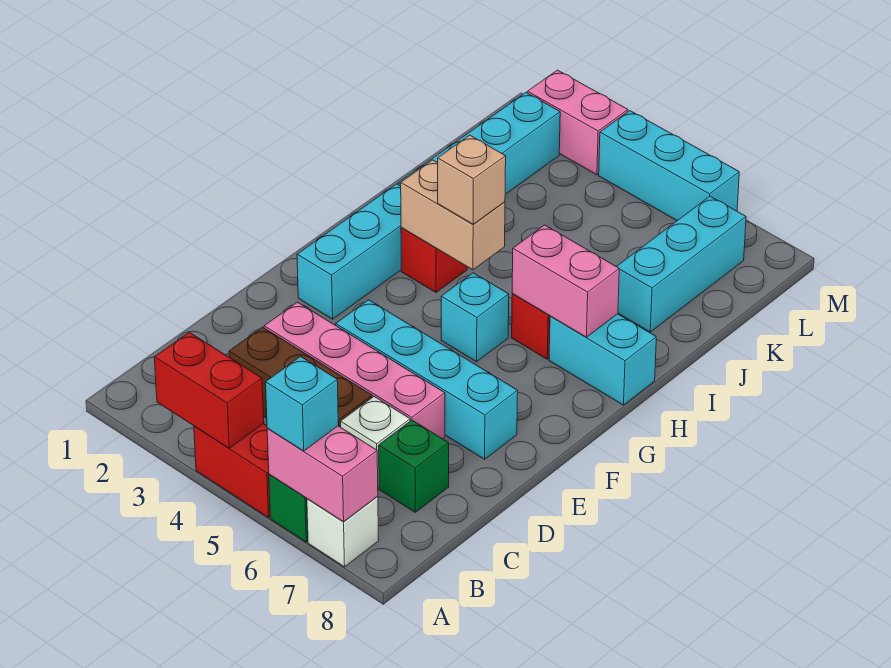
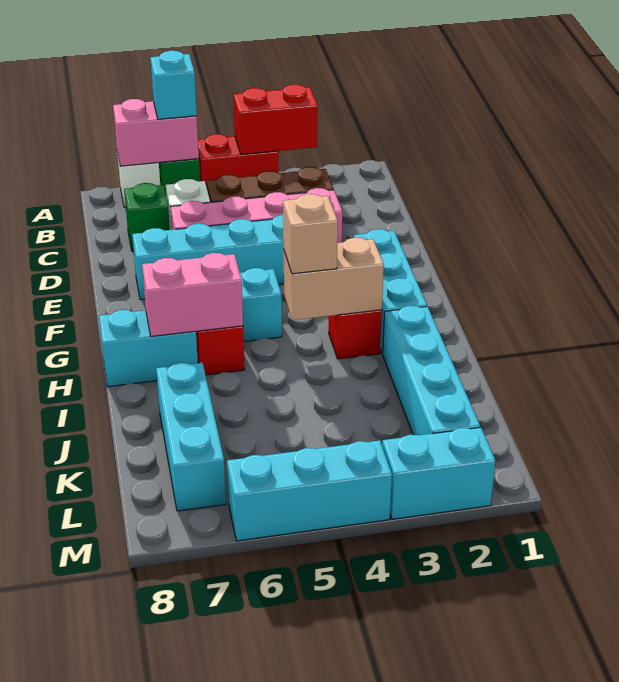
pink brick M2:M3 level 1 -> cyan brick M2:M3 level 1

